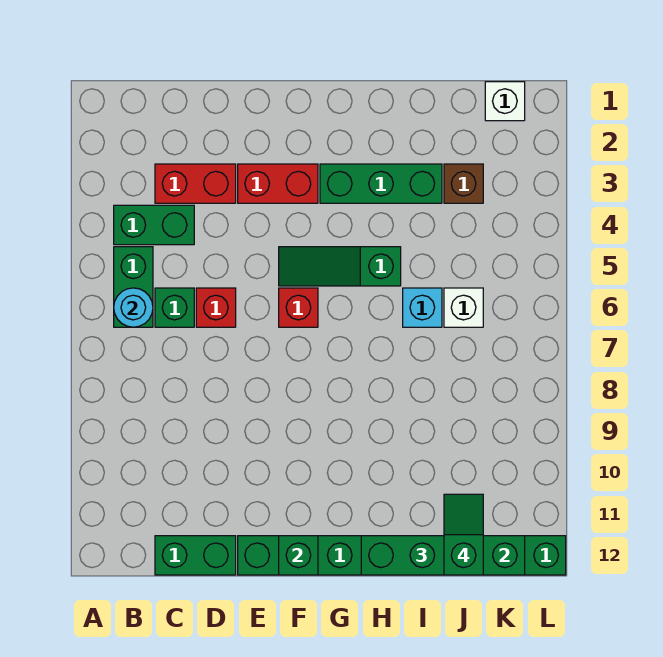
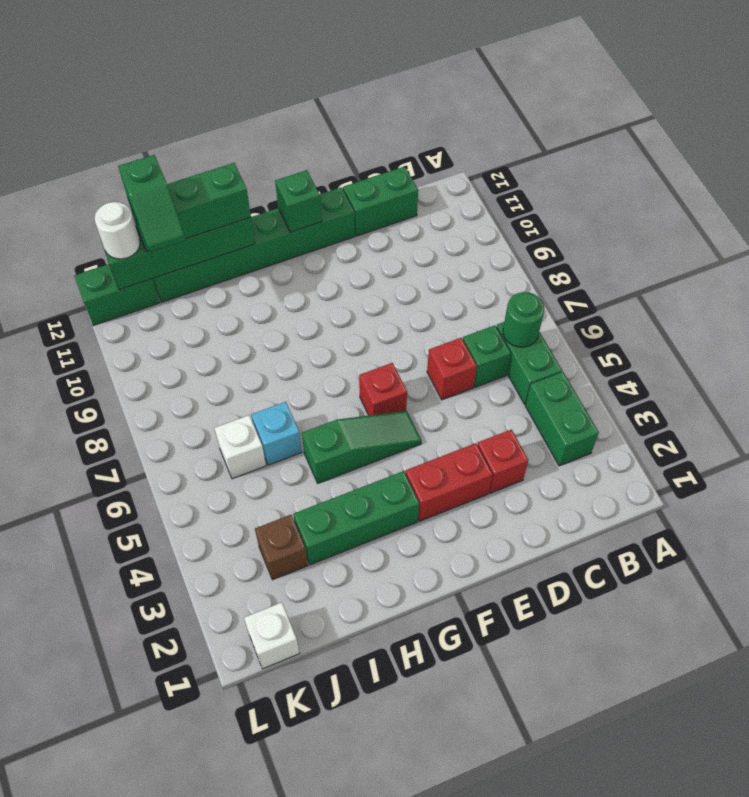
green brick B4:C4 level 1 -> green brick B3:B4 level 1
cyan round brick B6 level 2 -> green round brick B6 level 2
red brick C3:D3 level 1 -> red brick D3 level 1
none -> white round brick K12 level 3

